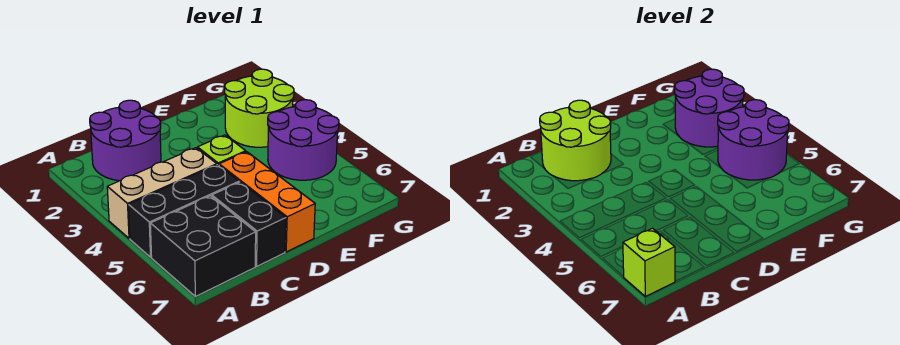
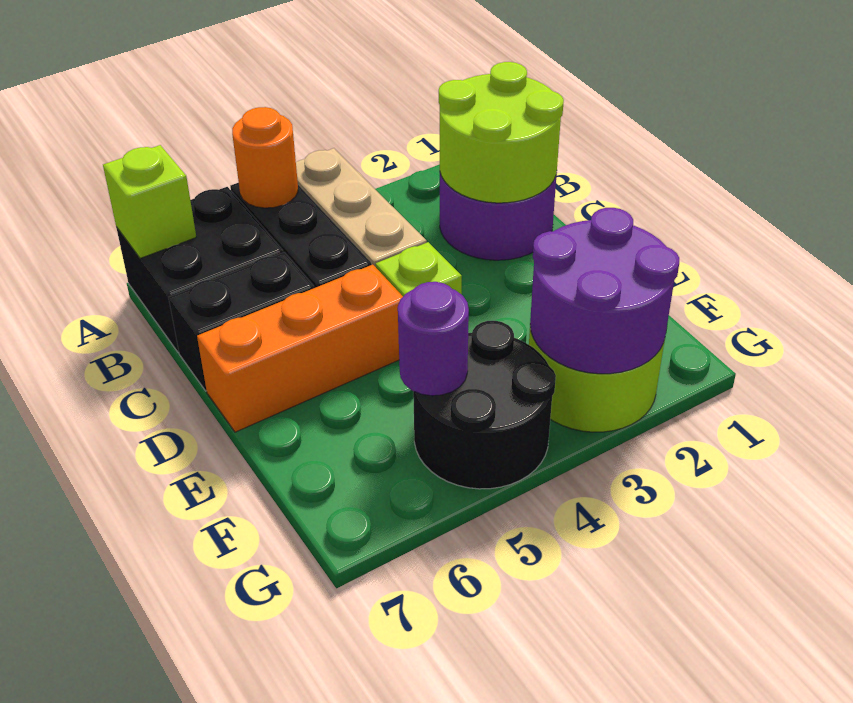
none -> orange round brick A5 level 2
purple round brick F4:G5 level 1 -> black round brick F4:G5 level 1
purple round brick F4:G5 level 2 -> purple round brick F5 level 2

